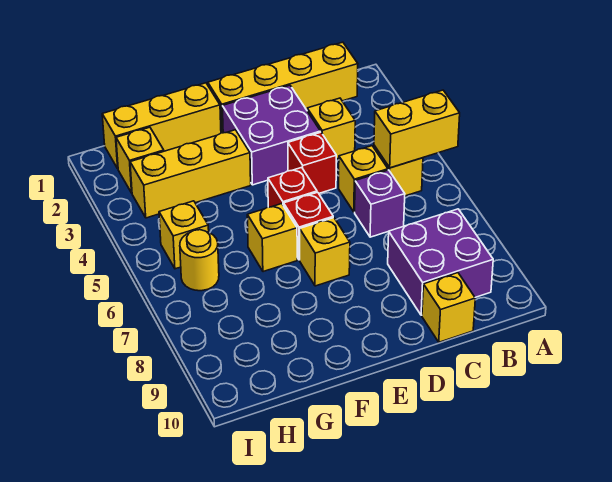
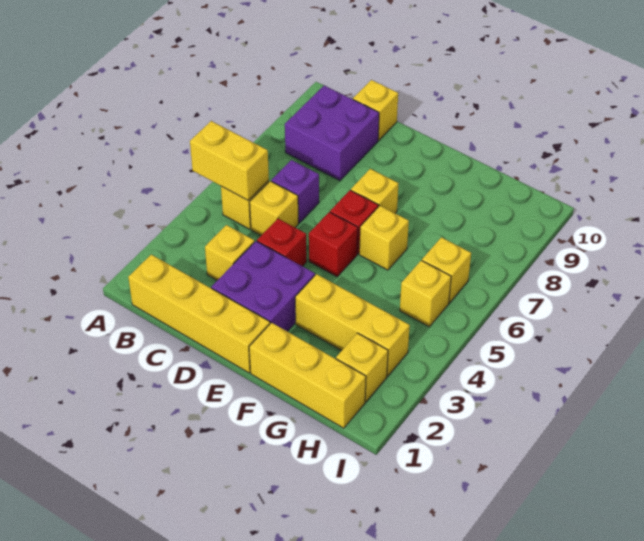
yellow round brick H6 level 1 -> yellow brick H6 level 1

